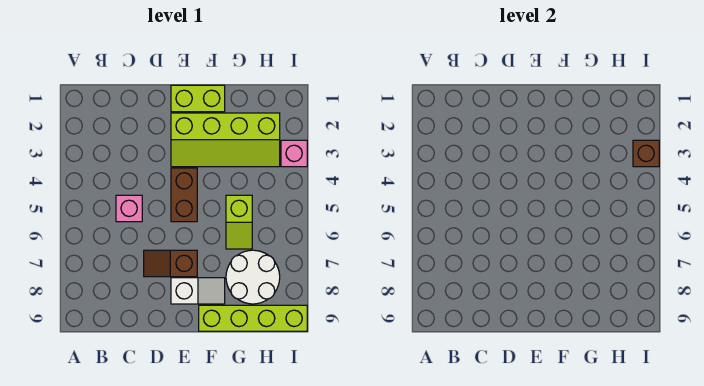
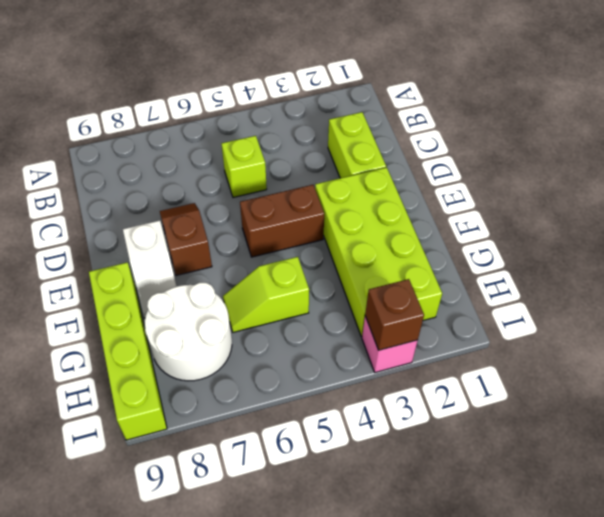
pink brick C5 level 1 -> lime brick C5 level 1
lime brick E1:F1 level 1 -> lime brick C2:D2 level 1
lime slope E2:H3 level 1 top 2 -> lime brick E2:H3 level 1

